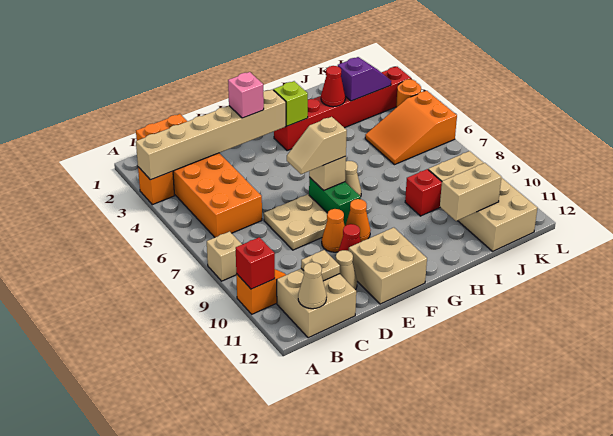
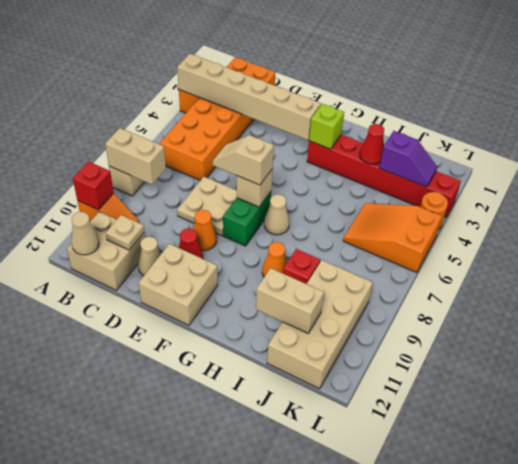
none -> tan brick A8:B8 level 2
pink brick E3 level 3 -> none
orange cone F9 level 1 -> orange cone H9 level 1

